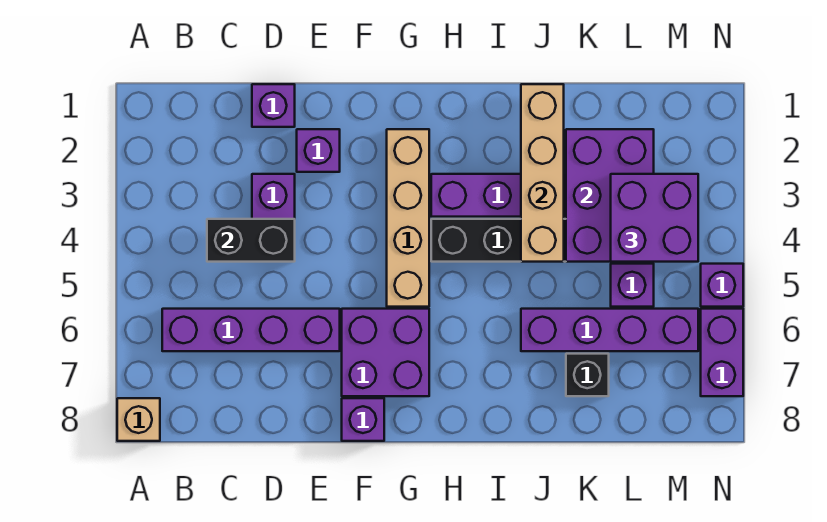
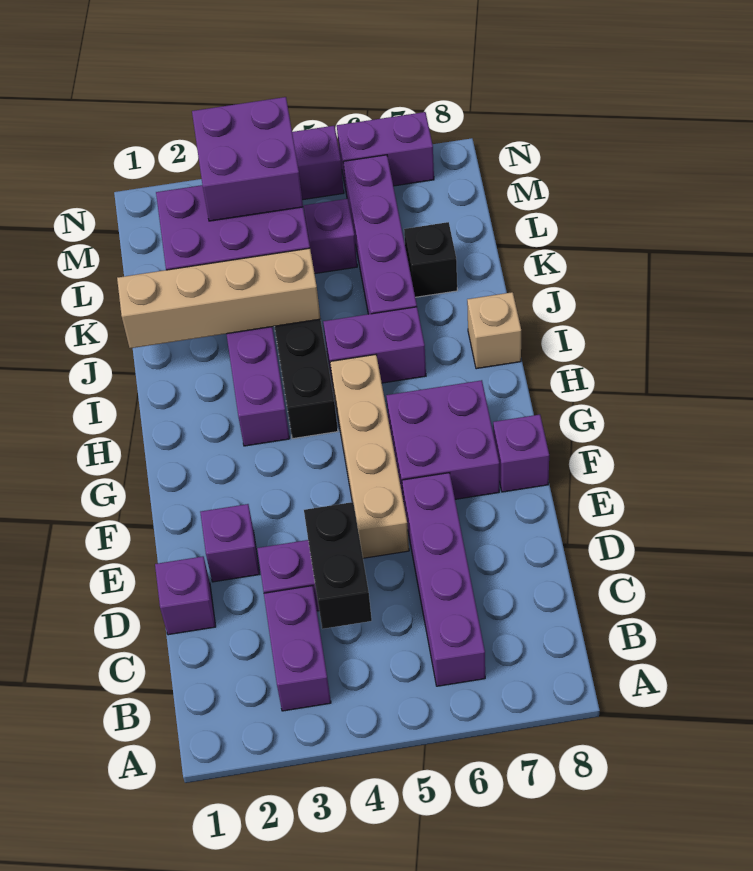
tan brick A8 level 1 -> tan brick I8 level 1
none -> purple brick B3:C3 level 1
tan brick G2:G5 level 1 -> tan brick E5:H5 level 1
none -> purple brick I5:I6 level 1

